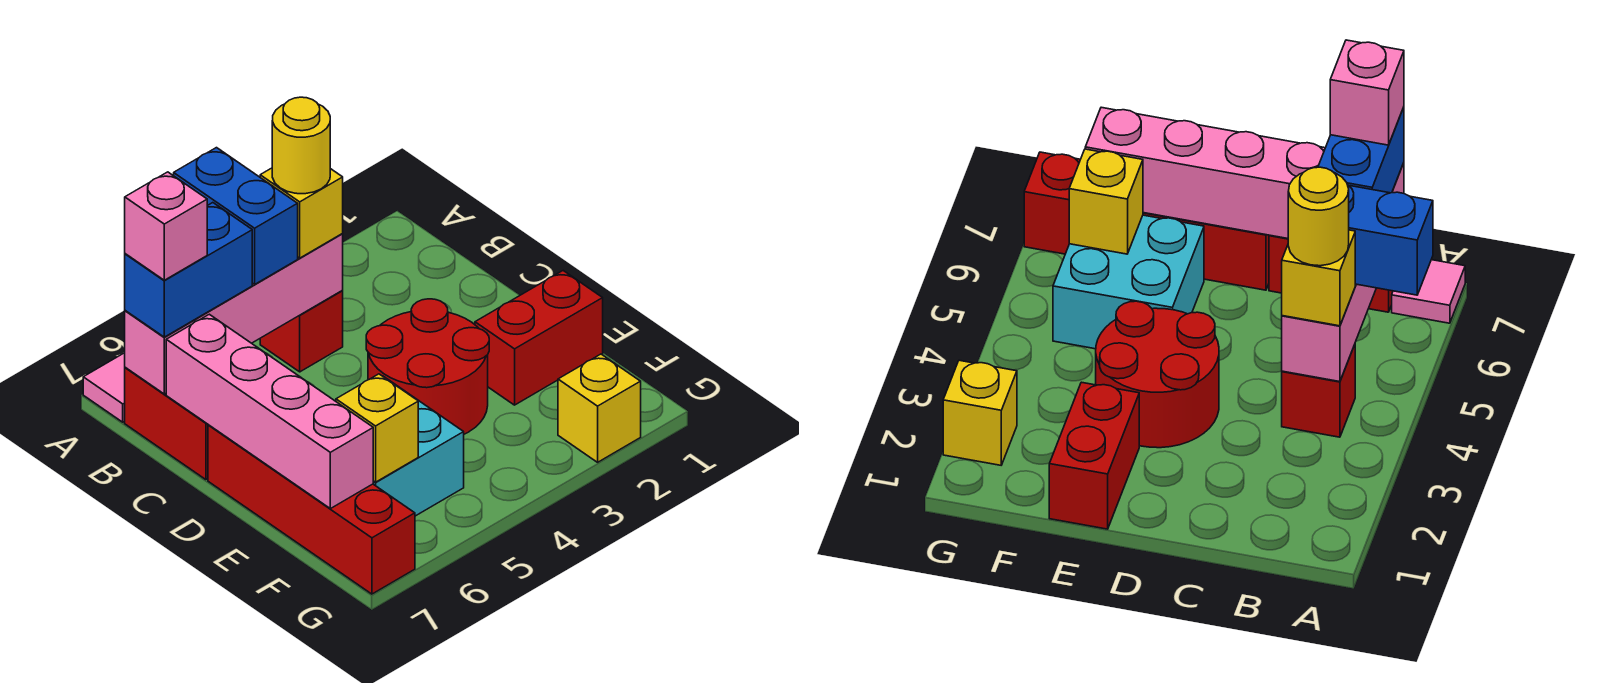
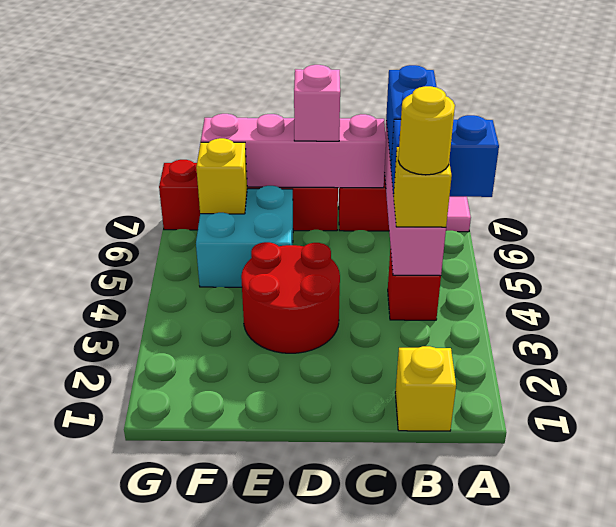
pink brick B7 level 4 -> pink brick D7 level 3
red brick E1:E2 level 1 -> none
yellow brick G2 level 1 -> yellow brick B1 level 1

